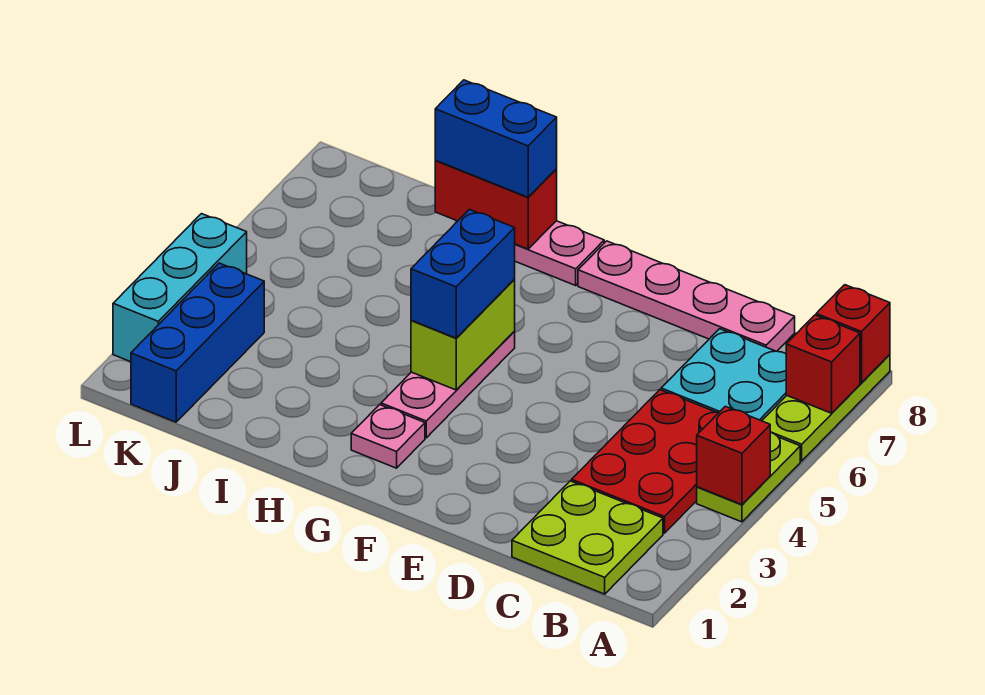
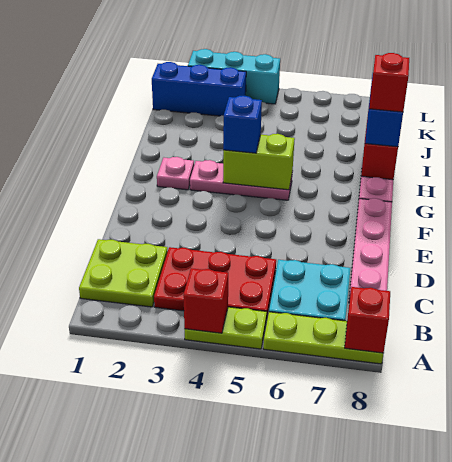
red brick A7 level 2 -> red brick H8 level 4
blue brick G4:G5 level 3 -> blue brick G4 level 3

